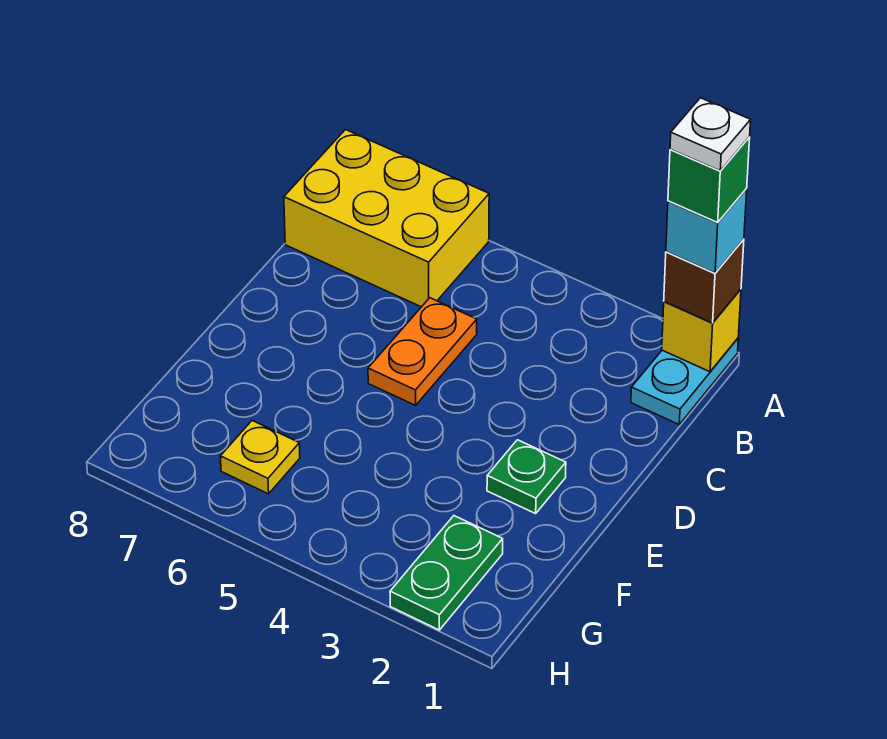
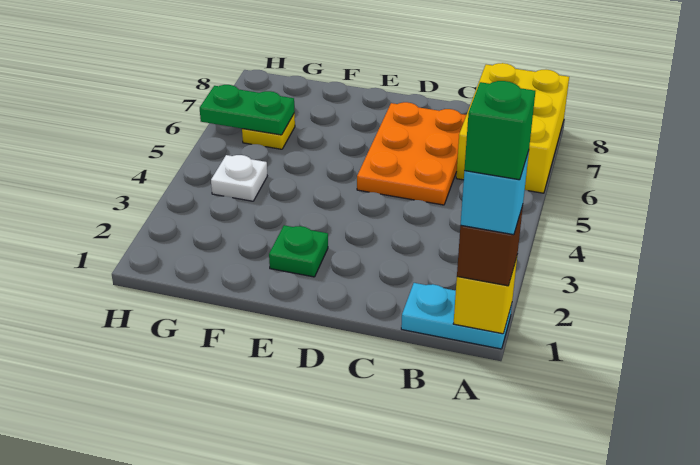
white plate A1 level 6 -> white plate G4 level 1
orange plate C5:D5 level 1 -> orange plate C5:D7 level 1
green plate G2:H2 level 1 -> green plate G6:H6 level 2

